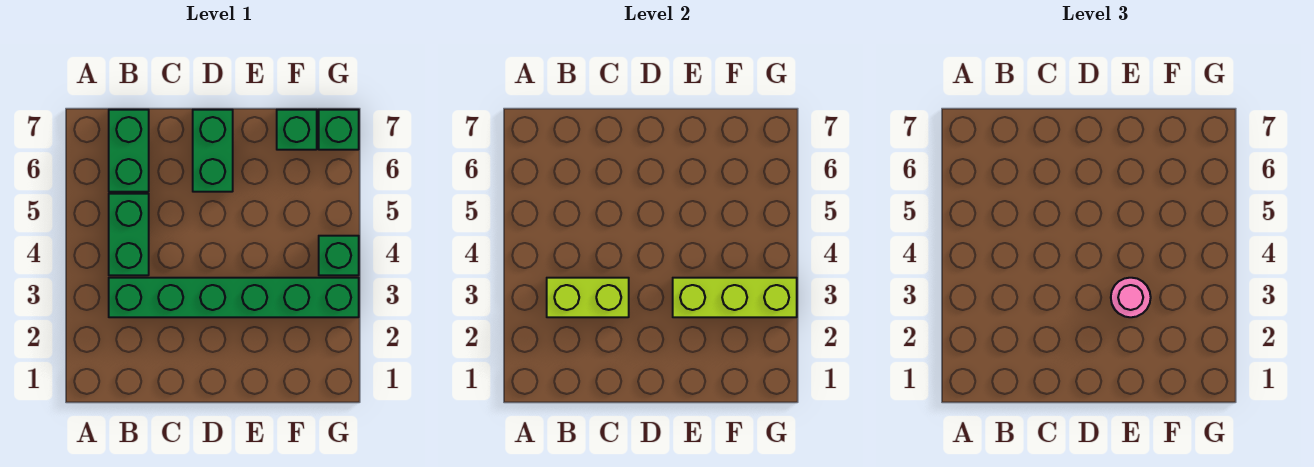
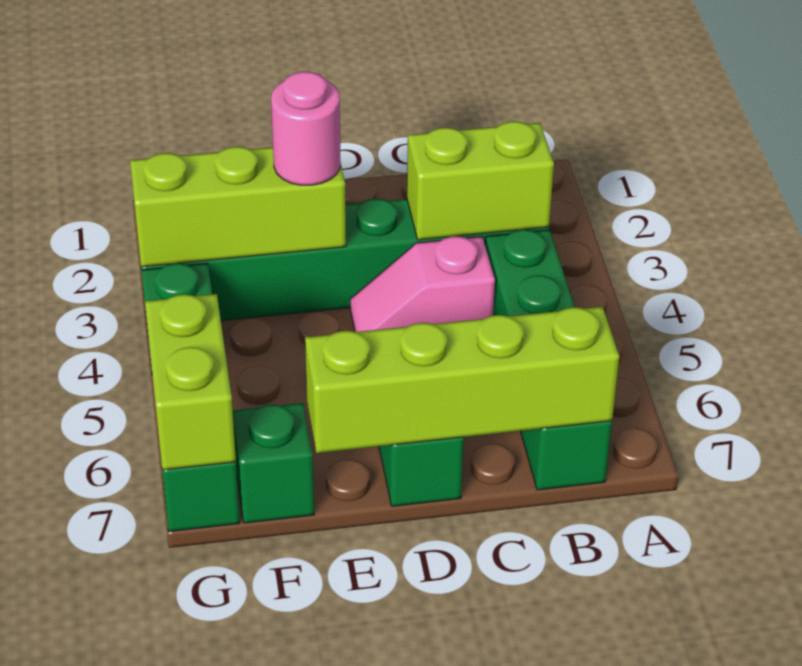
none -> lime brick B7:E7 level 2
none -> pink slope C4:D4 level 1 top C
none -> lime brick G6:G7 level 2

